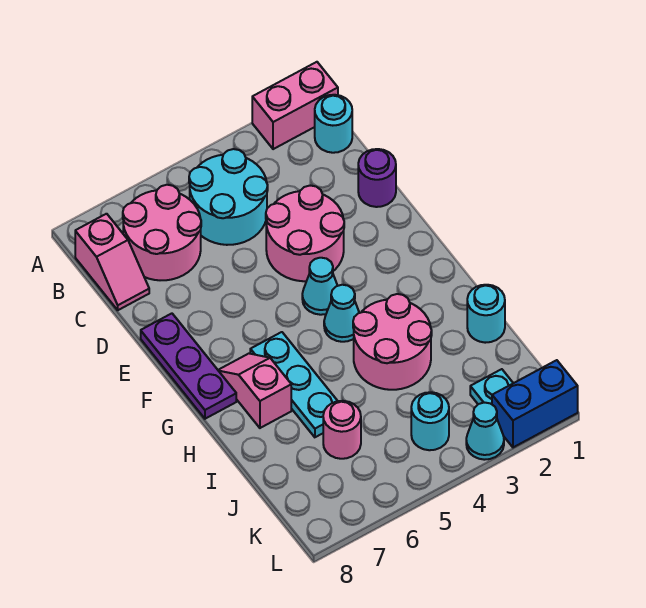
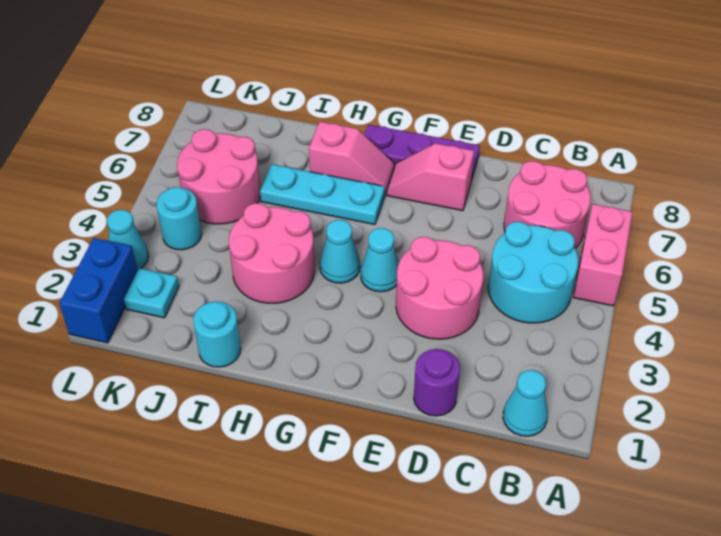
pink brick A1:A2 level 1 -> pink brick A5:A6 level 1
cyan round brick B1 level 1 -> cyan cone B1 level 1
pink slope B8:C8 level 1 top B -> pink slope E7:F7 level 1 top E
pink round brick J6 level 1 -> pink round brick J5:K6 level 1

